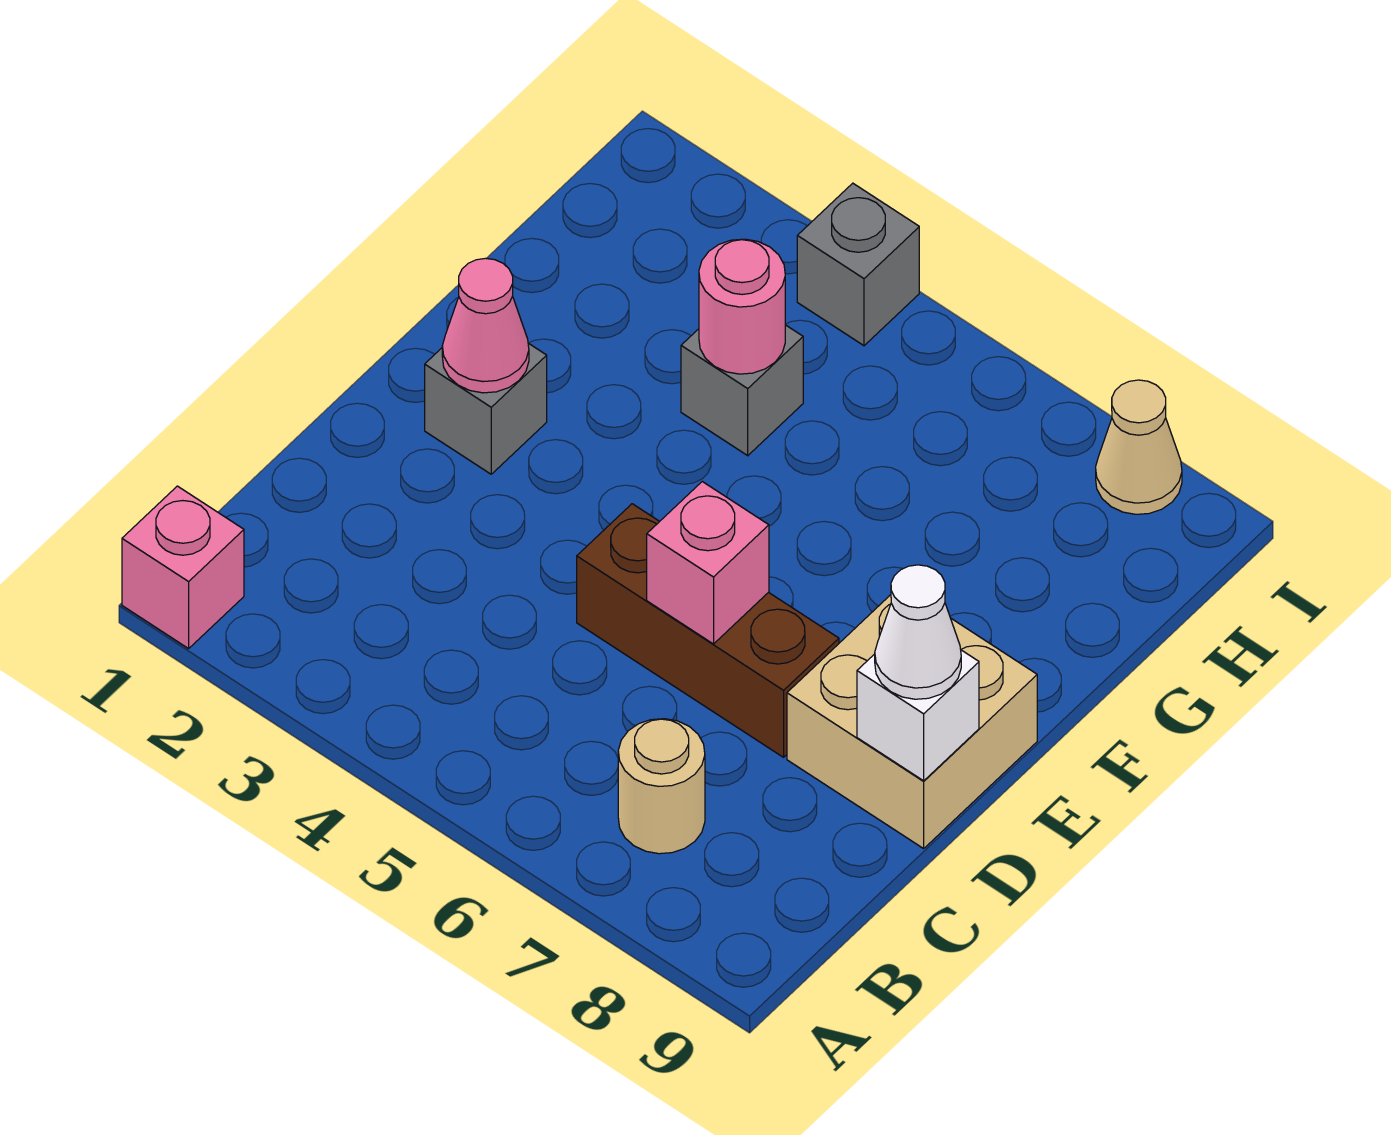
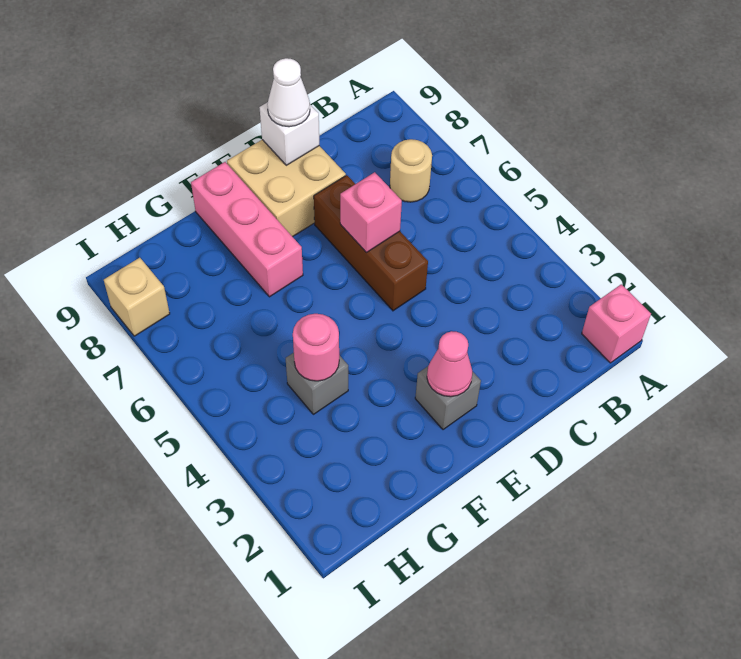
none -> pink brick F7:F9 level 1
grey brick I4 level 1 -> none
tan cone I8 level 1 -> tan brick I8 level 1

